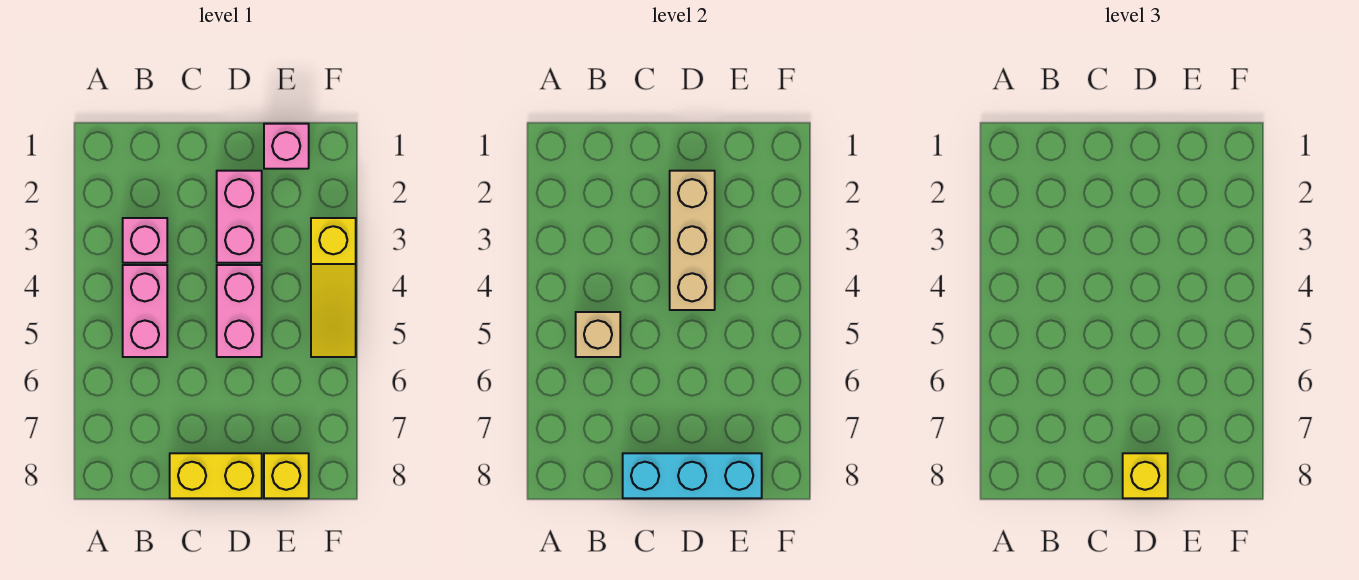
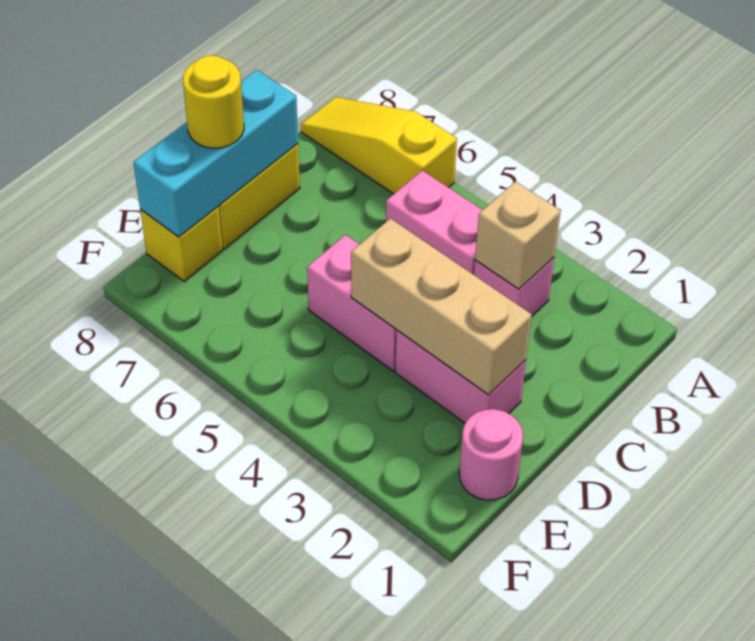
tan brick B5 level 2 -> tan brick B3 level 2
yellow brick D8 level 3 -> yellow round brick D8 level 3
pink brick E1 level 1 -> pink round brick E1 level 1
yellow slope F3:F5 level 1 top 3 -> yellow slope A6:A8 level 1 top 6

